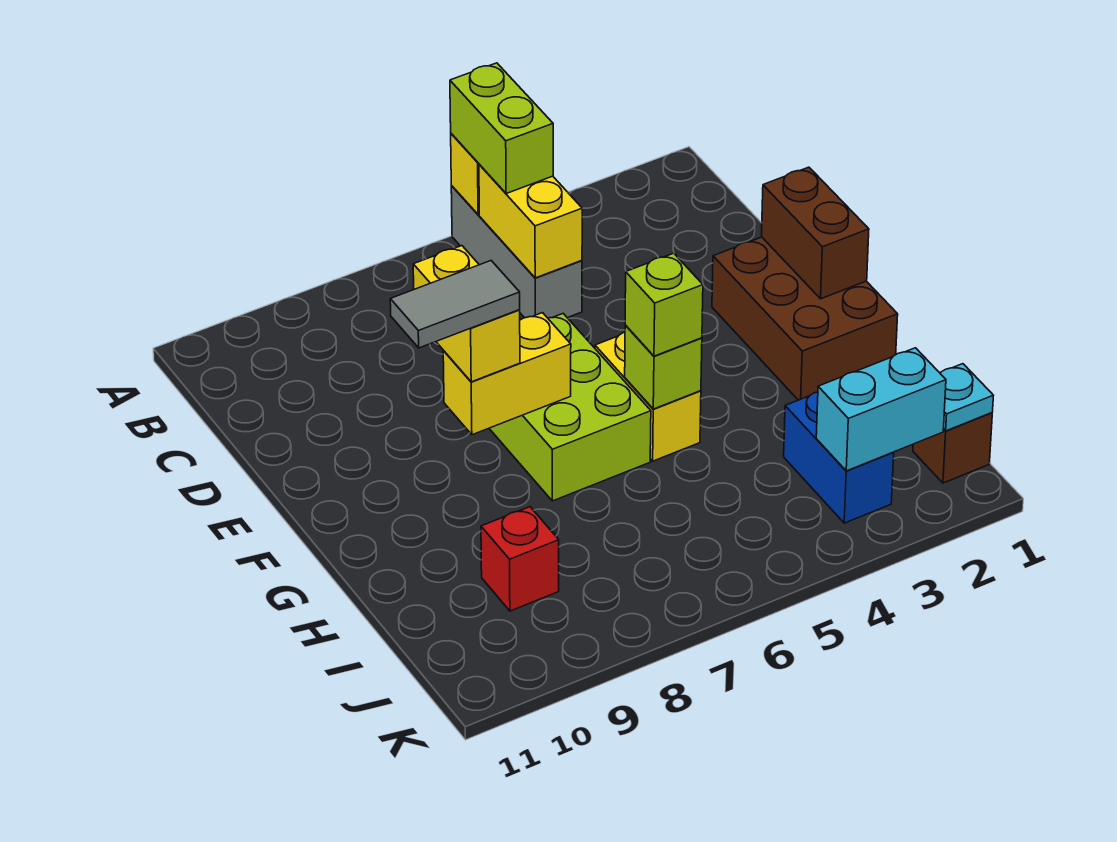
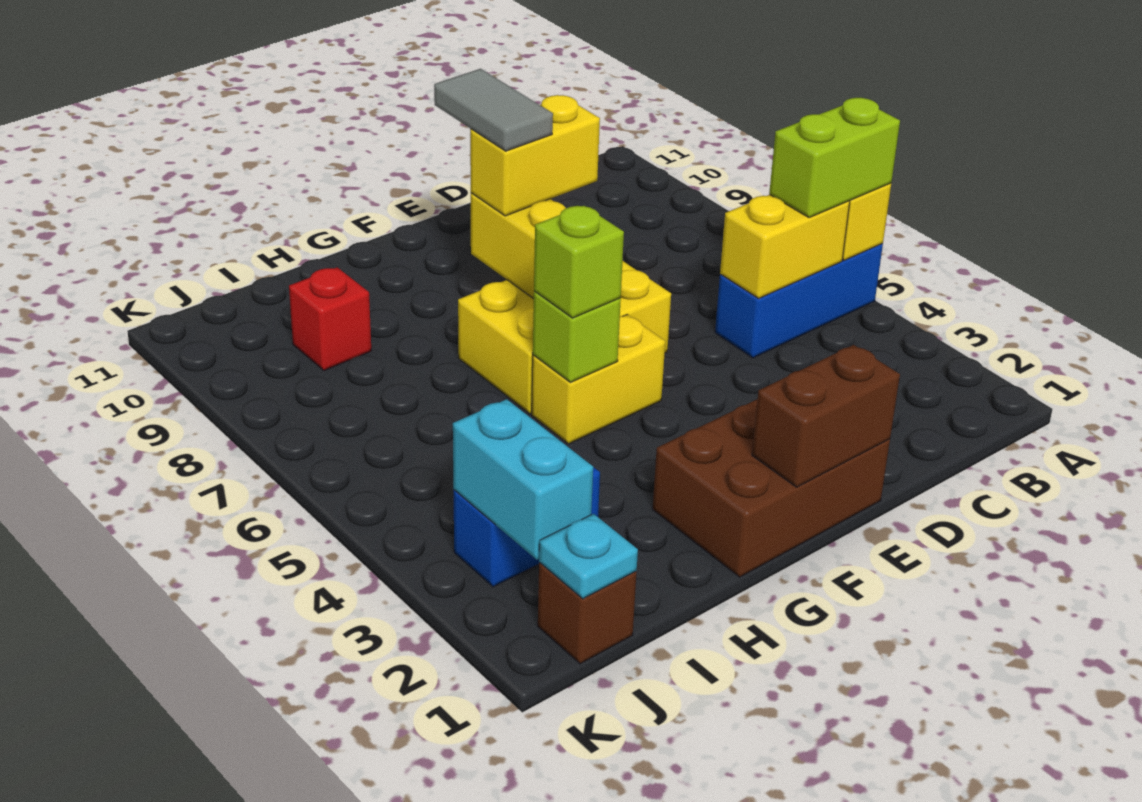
grey brick A5:C5 level 1 -> blue brick A5:C5 level 1
lime brick E6:G7 level 1 -> yellow brick E6:G7 level 1

